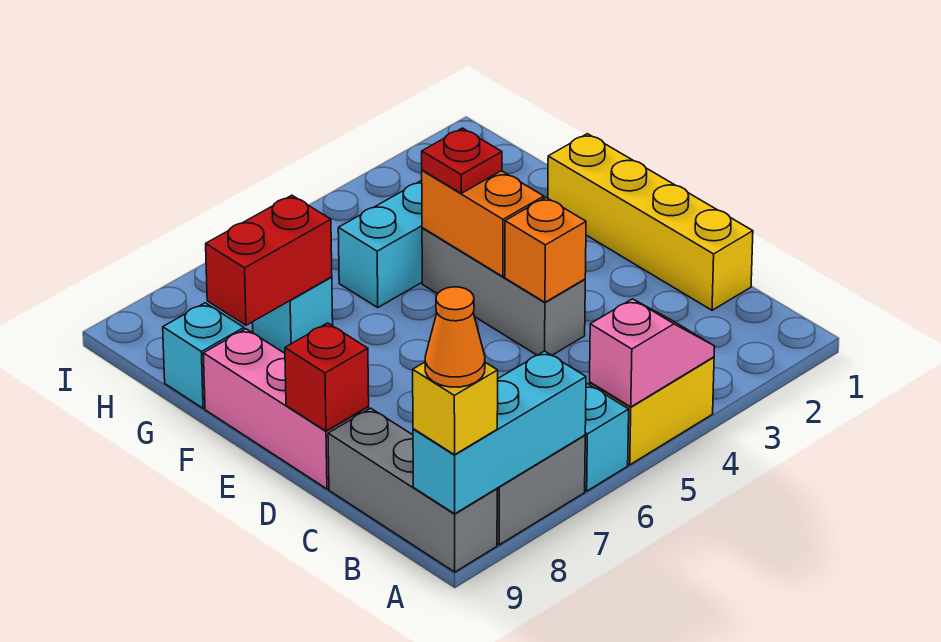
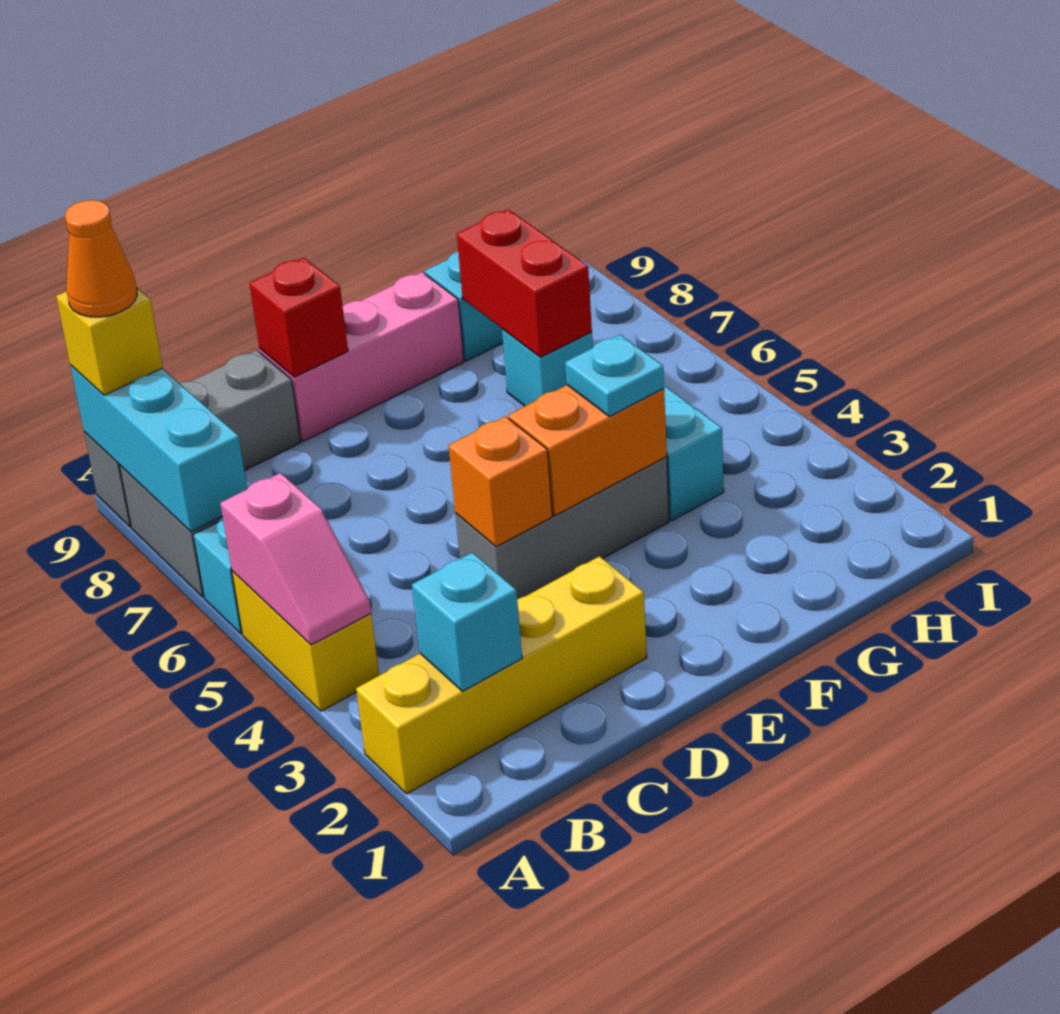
none -> cyan brick B2 level 2
yellow brick C1:F1 level 1 -> yellow brick A2:D2 level 1
red plate F4 level 3 -> cyan plate F4 level 3

